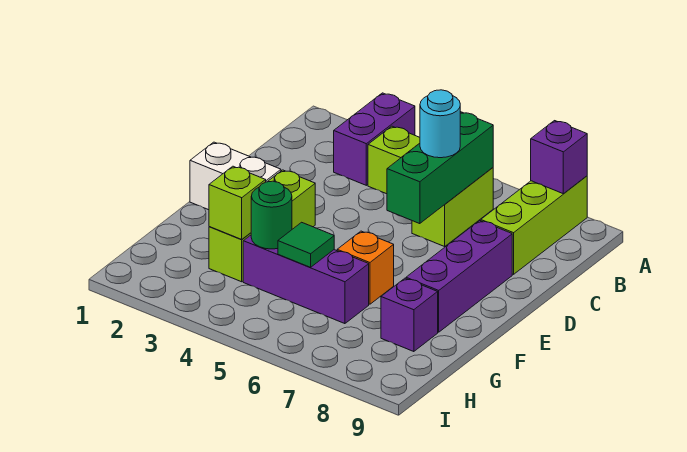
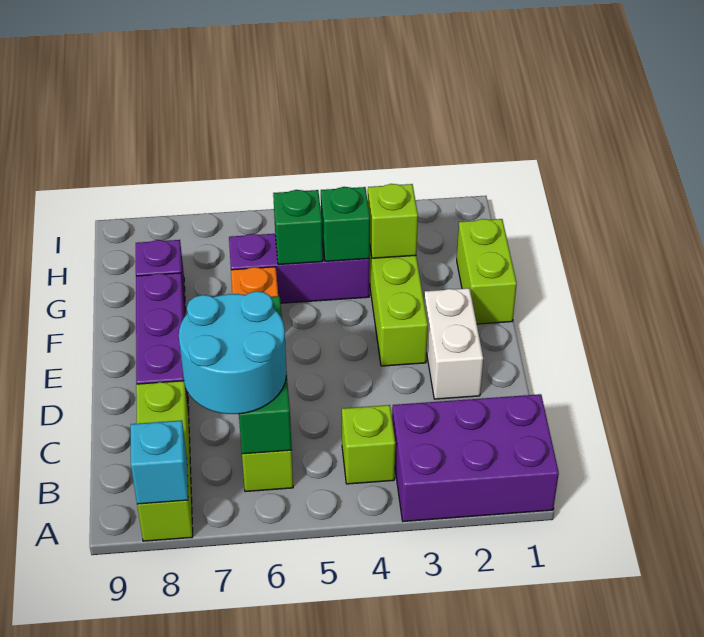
purple brick A3:B3 level 1 -> purple brick A1:B3 level 1
purple brick A8 level 2 -> cyan brick A8 level 2
cyan round brick C6 level 3 -> cyan round brick B6:C7 level 3
white brick E1:E2 level 1 -> white brick D2:E2 level 1
none -> lime brick F1:G1 level 1
green round brick G4 level 2 -> green brick G4 level 2
green tile G5 level 2 -> green brick G5 level 2

